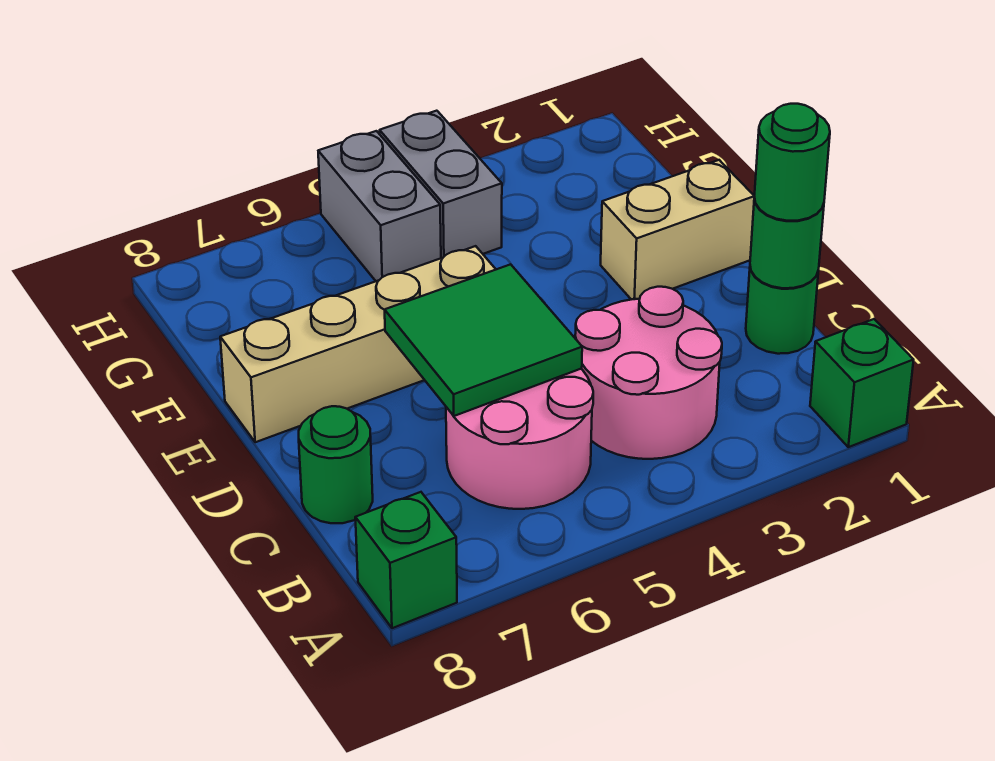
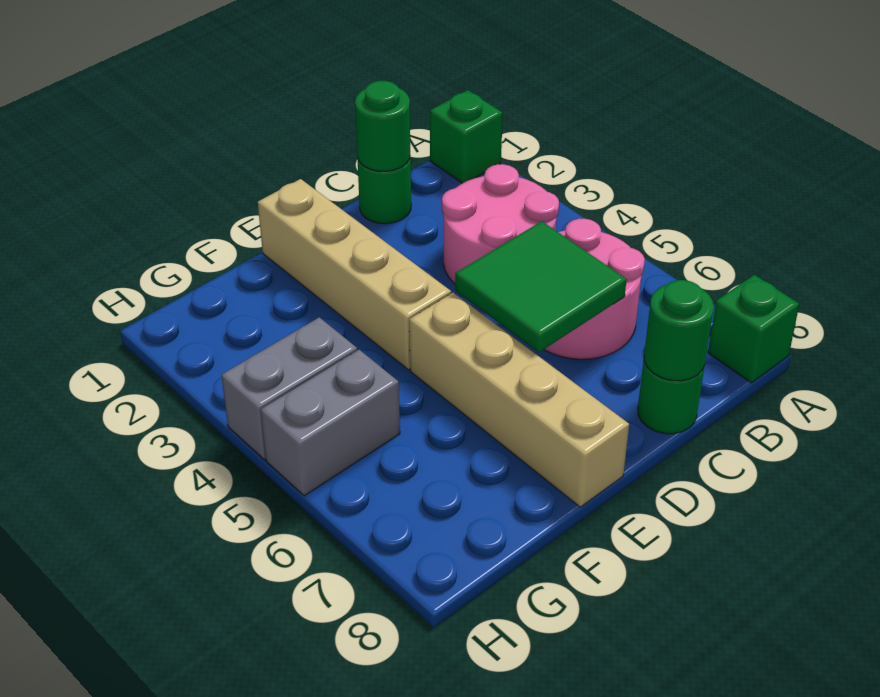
green round brick C1 level 3 -> green round brick C8 level 2
tan brick E1:E2 level 1 -> tan brick E1:E4 level 1

